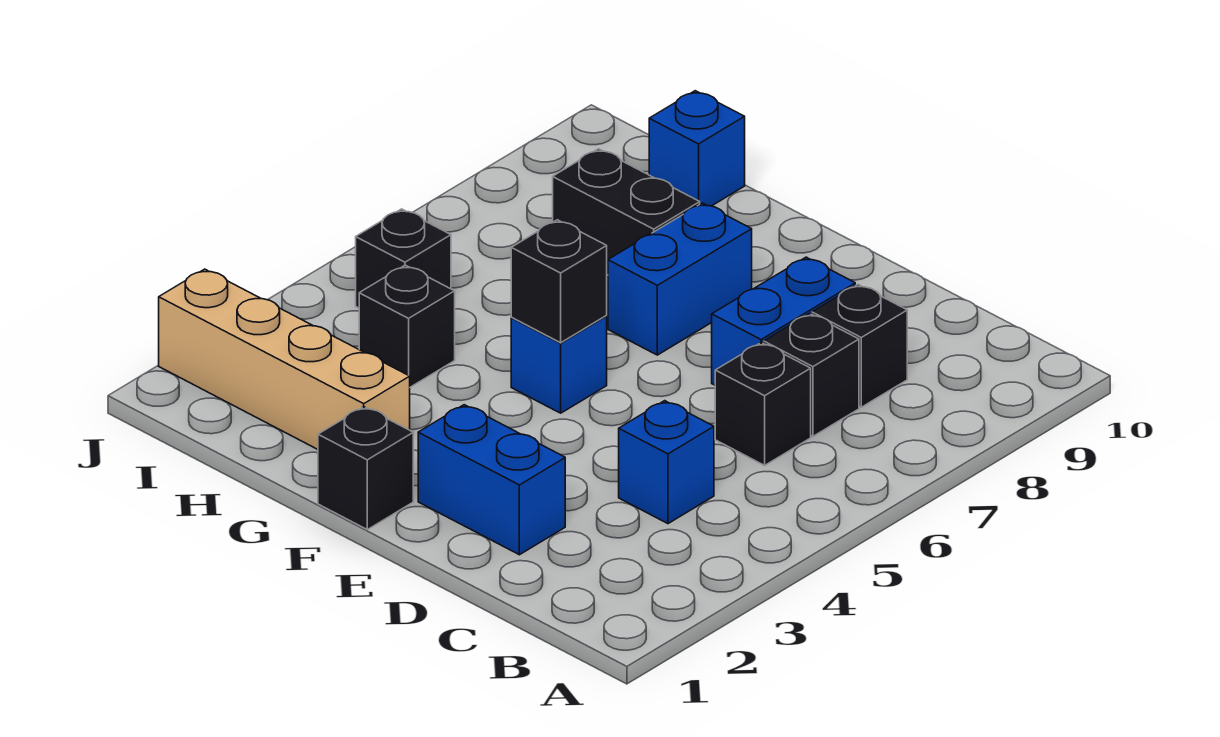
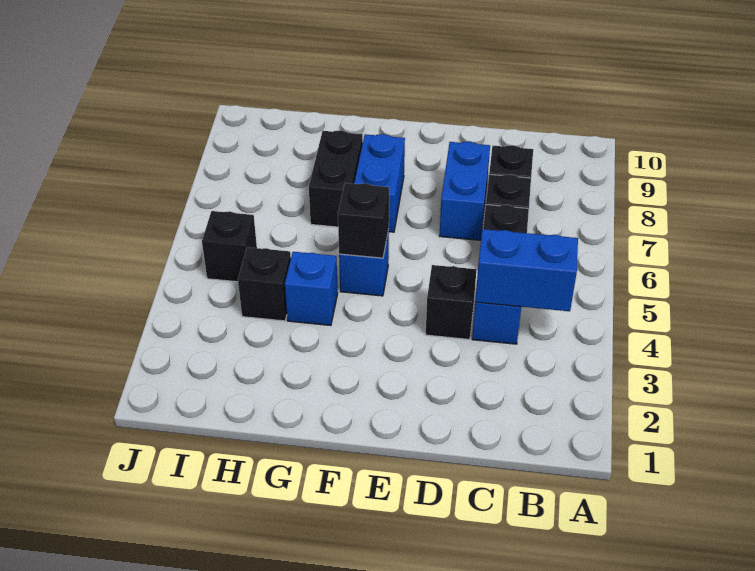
blue brick D2:E2 level 1 -> blue brick B4:C4 level 2
black brick F1 level 1 -> black brick D4 level 1
tan brick G2:J2 level 1 -> none
black brick G8:H8 level 1 -> black brick G7:G8 level 1
blue brick H10 level 1 -> blue brick G4 level 1

